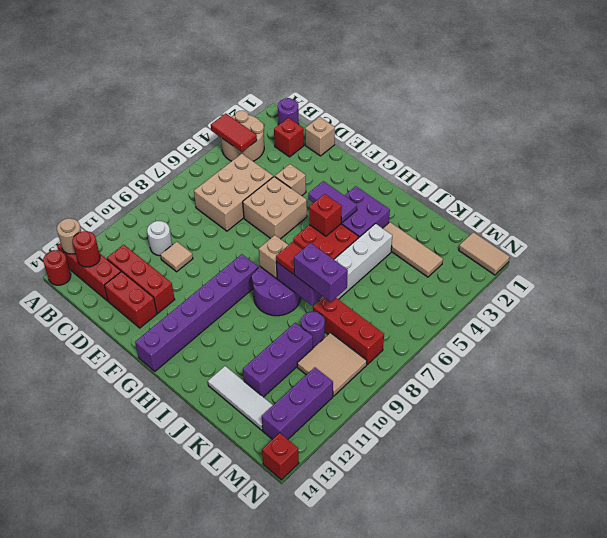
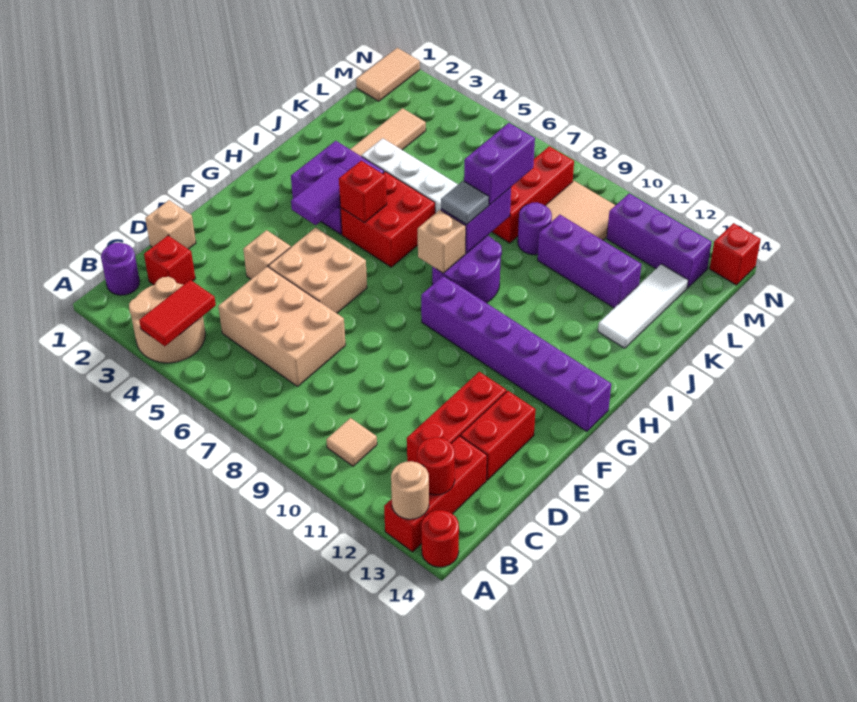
white round brick C10 level 1 -> none
tan tile D10 level 1 -> tan tile B10 level 1
red tile I8 level 3 -> grey tile I8 level 3

